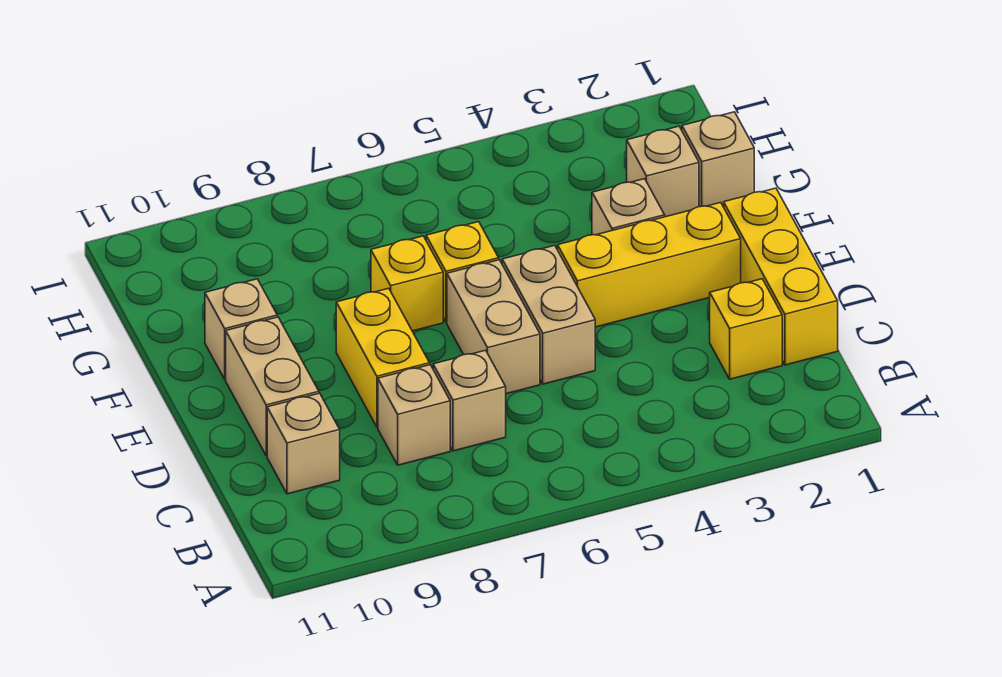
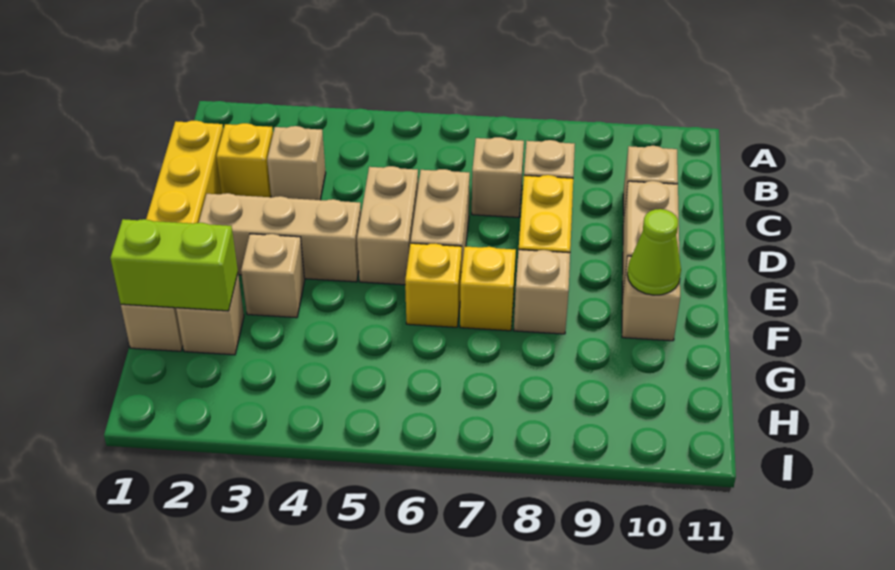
none -> tan brick C3 level 1
yellow brick E2:E4 level 1 -> tan brick E2:E4 level 1
none -> tan brick F8 level 1
none -> lime cone F10 level 2
none -> lime brick G1:G2 level 2

